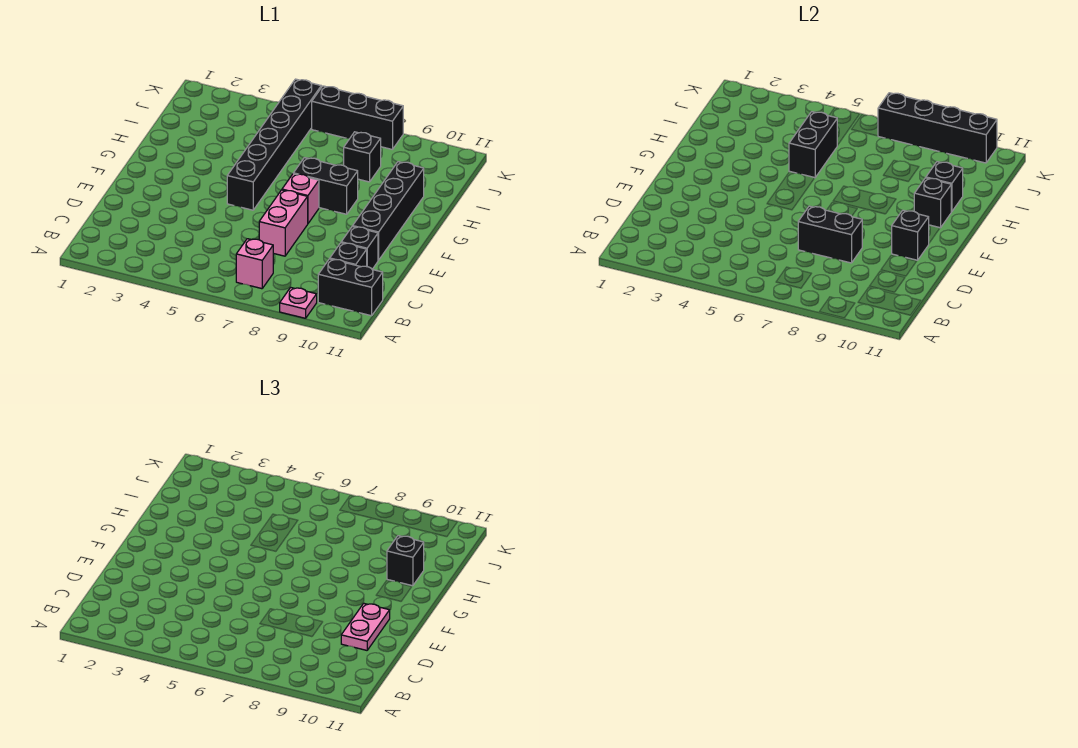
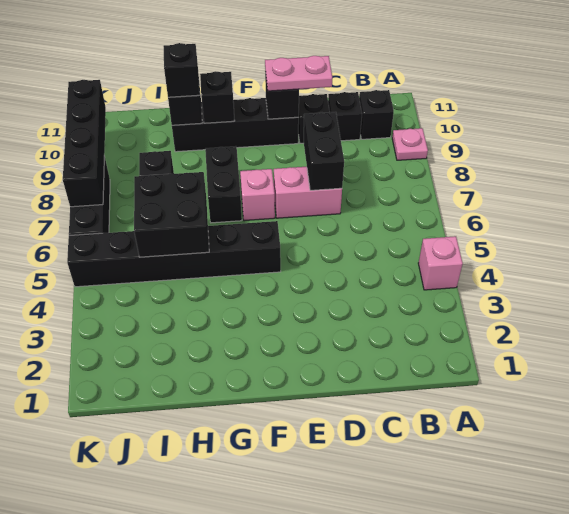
pink brick B7 level 1 -> pink brick A4 level 1
black brick B10:B11 level 1 -> black brick B10 level 1
black brick H5:I5 level 2 -> black brick H5:I6 level 2

